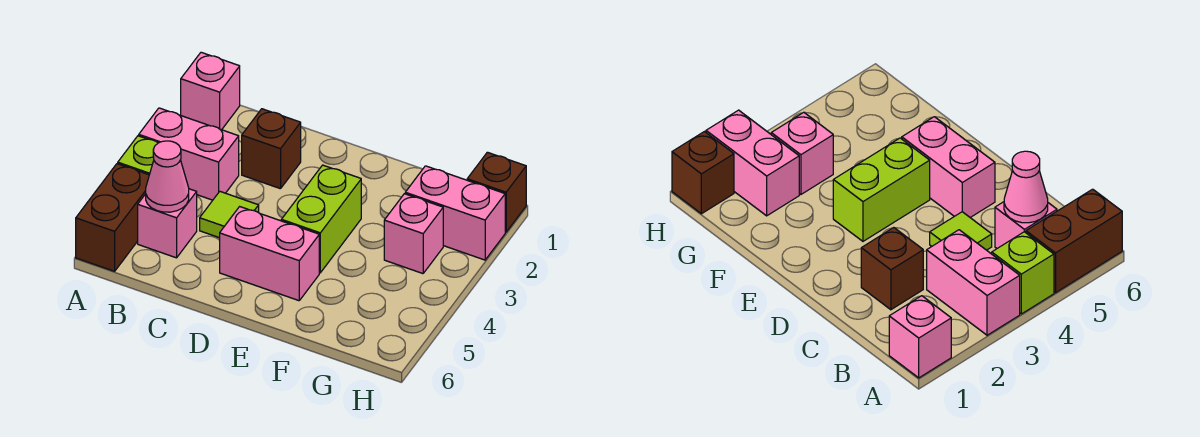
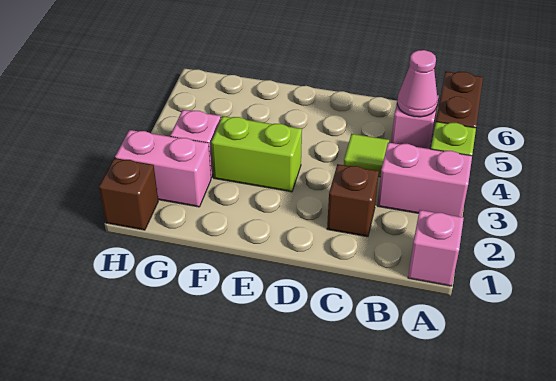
pink brick D5:E5 level 1 -> none
lime brick E3:E4 level 1 -> lime brick E3:F3 level 1

